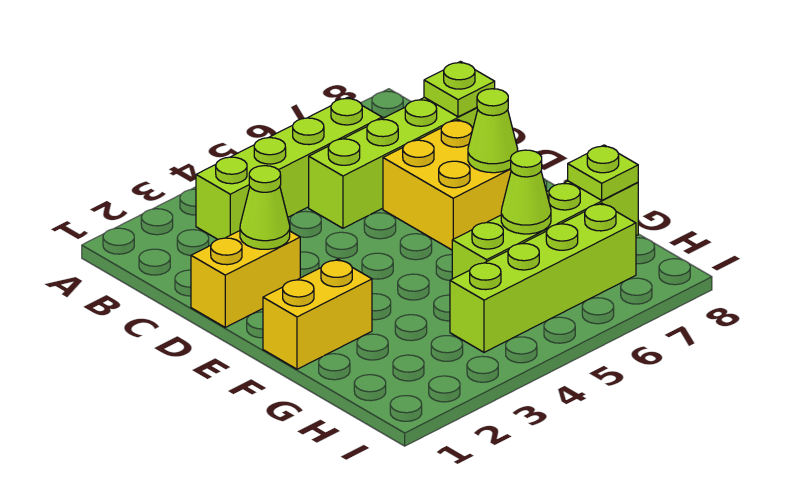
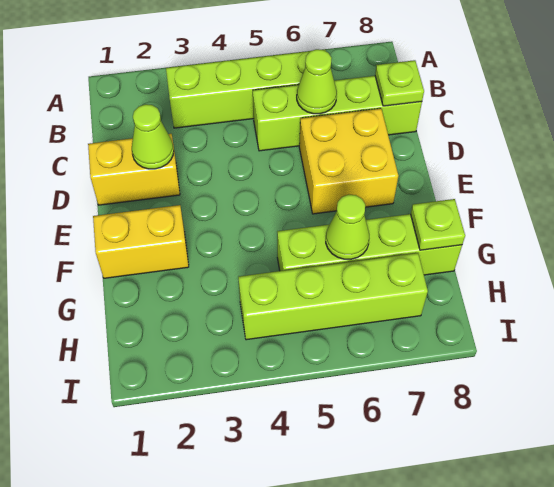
lime cone E7 level 2 -> lime cone C6 level 2

